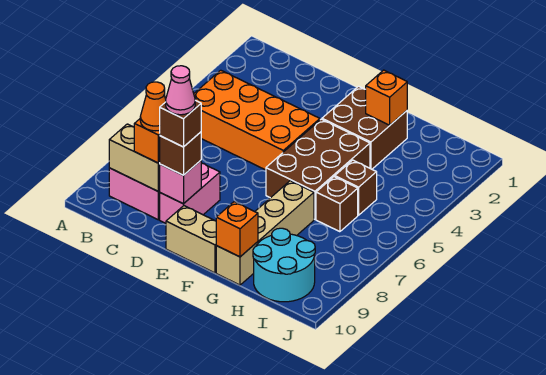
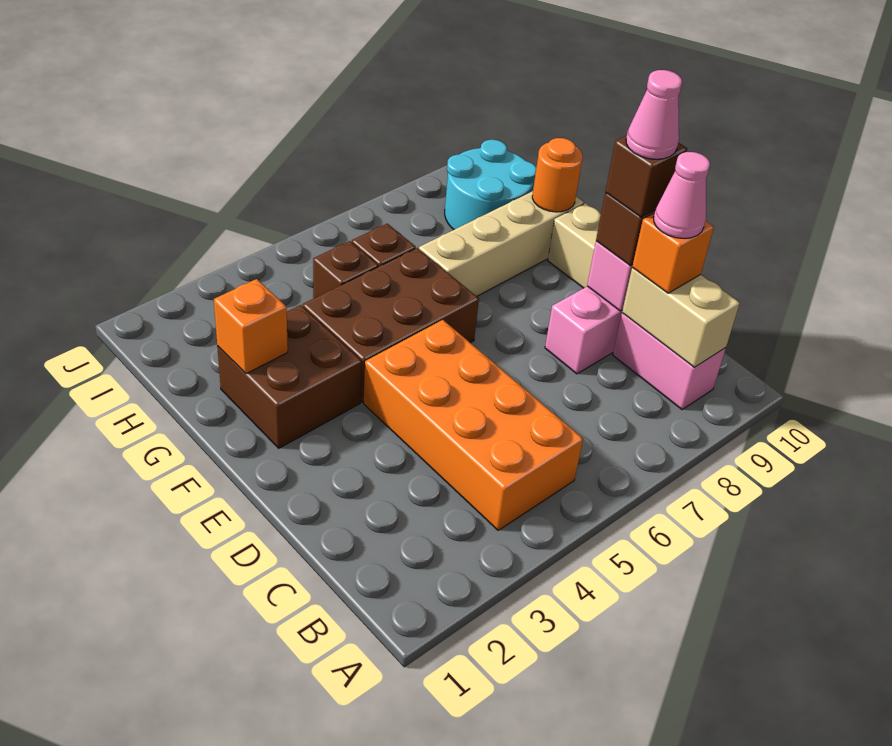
orange cone C9 level 4 -> pink cone C9 level 4
orange brick G10 level 2 -> orange round brick G10 level 2

